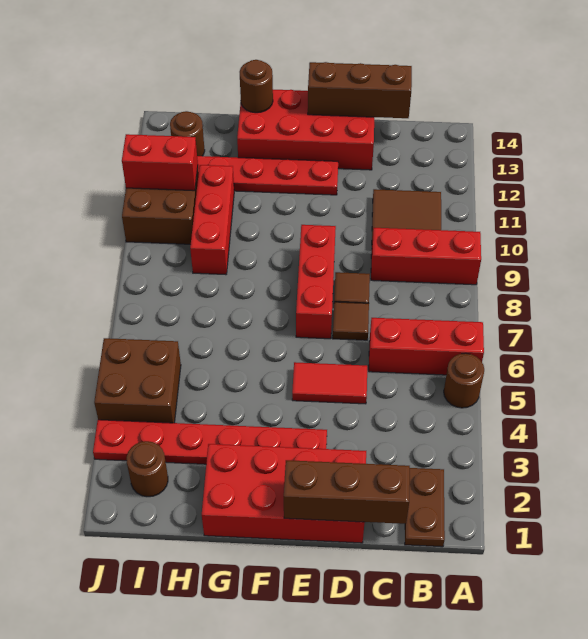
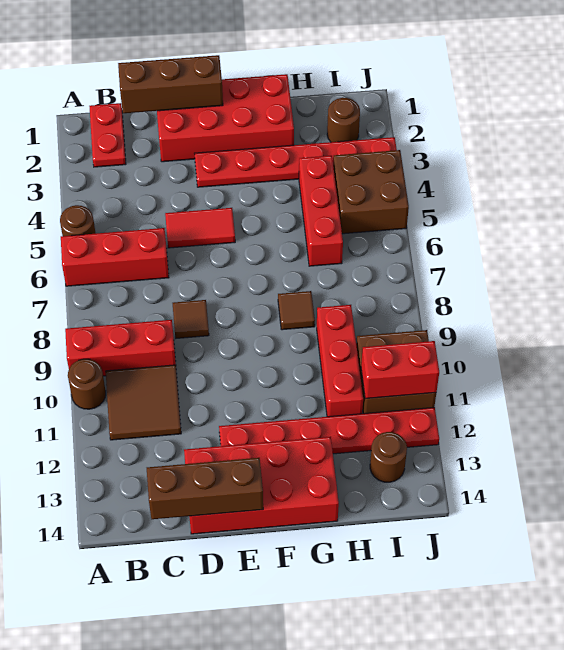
brown plate B1:B2 level 1 -> red plate B1:B2 level 1
brown tile D7 level 1 -> brown tile G8 level 1
red brick E7:E9 level 1 -> red brick H4:H6 level 1
brown round brick G14 level 2 -> brown round brick A10 level 1

